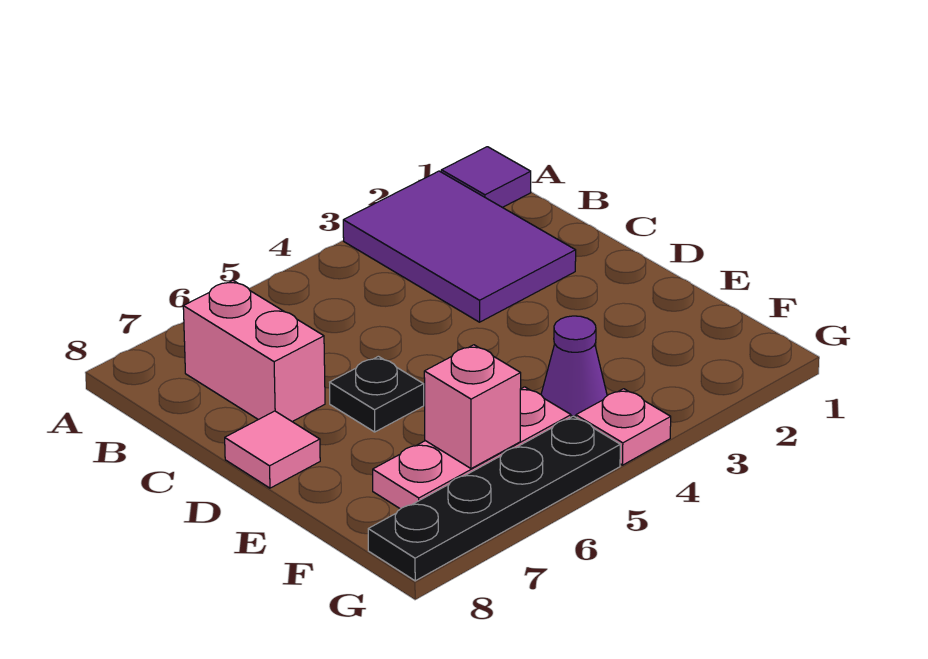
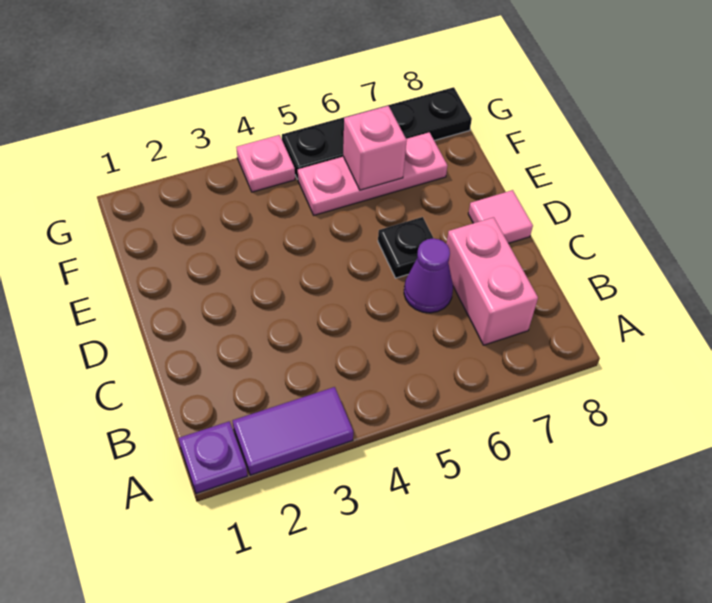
purple tile A1 level 1 -> purple plate A1 level 1
purple tile A2:C3 level 1 -> purple tile A2:A3 level 1
purple cone F4 level 1 -> purple cone C6 level 1

